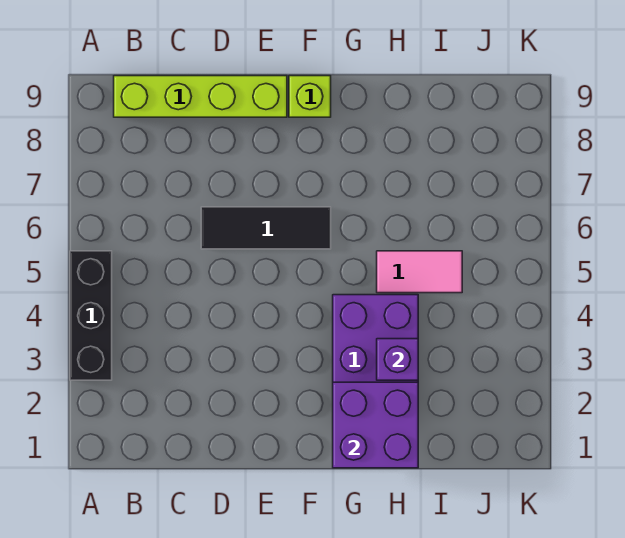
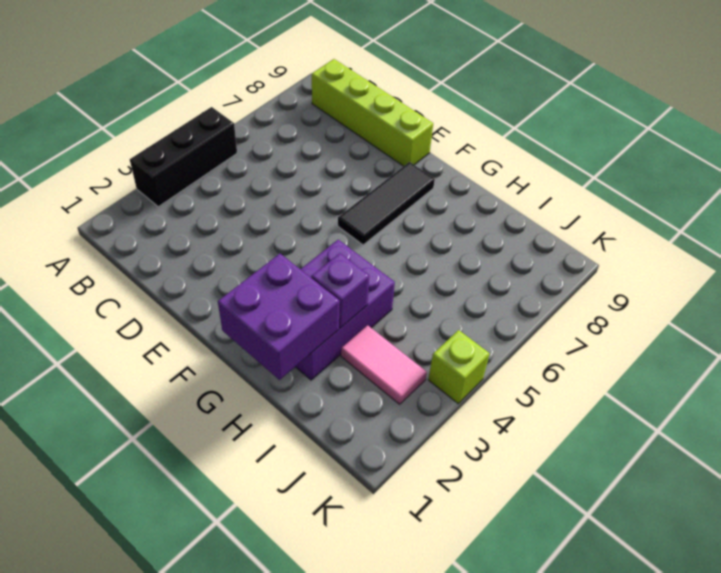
black tile D6:F6 level 1 -> black tile F6:F8 level 1
lime brick F9 level 1 -> lime brick K4 level 1
pink tile H5:I5 level 1 -> pink tile I3:J3 level 1

